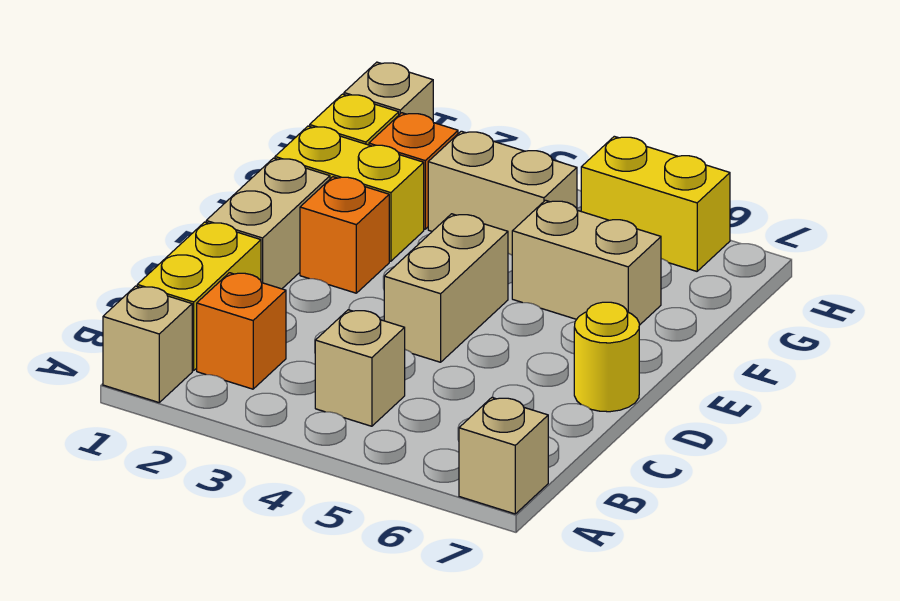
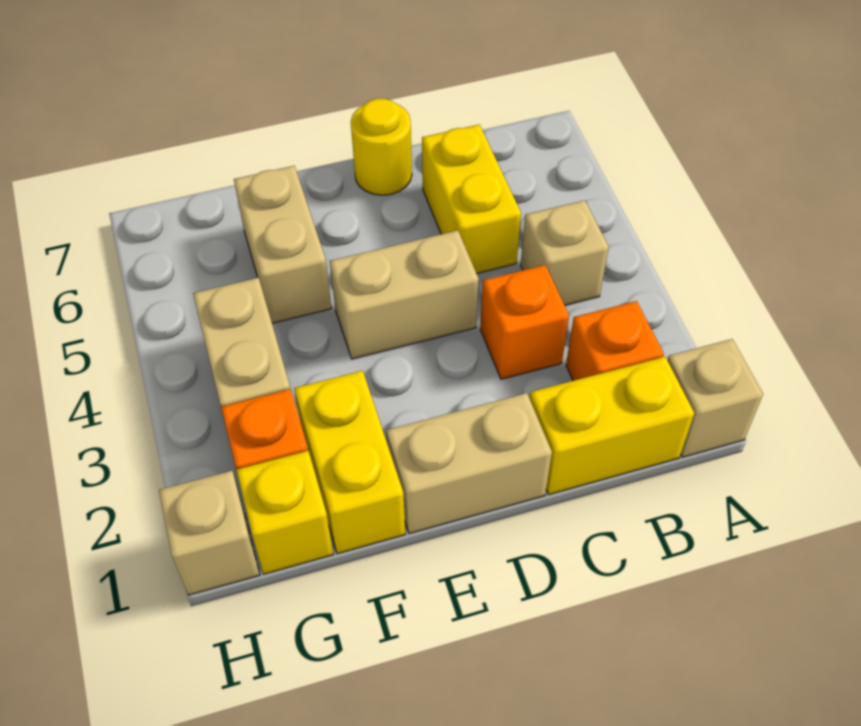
tan brick A7 level 1 -> none
orange brick E2 level 1 -> orange brick C3 level 1
yellow brick H5:H6 level 1 -> yellow brick C5:C6 level 1

